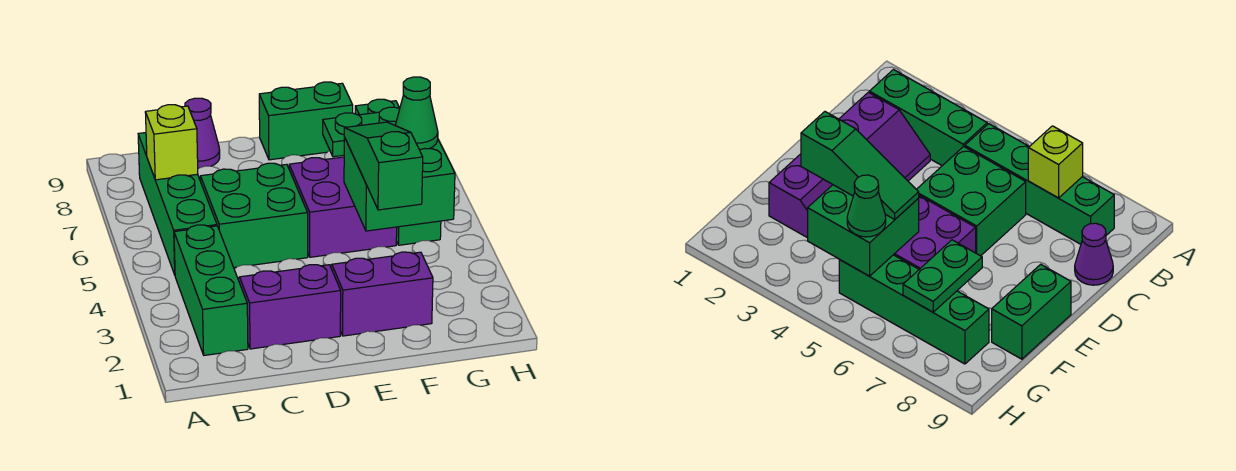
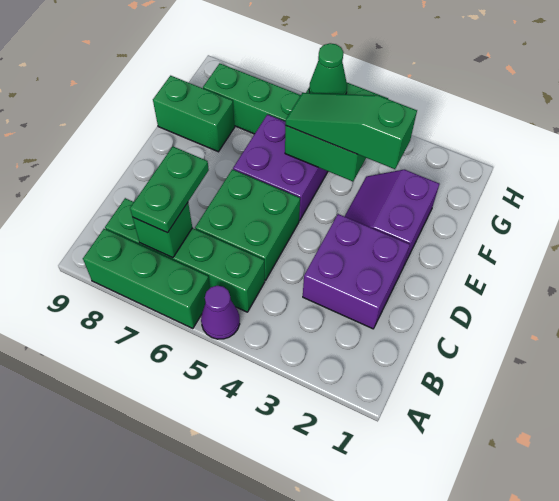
green brick B2:B4 level 1 -> green brick A6:A8 level 1
lime brick B7 level 2 -> green brick B7 level 2
purple slope C2:D3 level 1 top 2 -> purple brick C2:D3 level 1
purple cone C9 level 1 -> purple cone A5 level 1
green brick E9:F9 level 1 -> green brick F8:F9 level 1
green plate F7:G7 level 2 -> green plate B7:C7 level 3

